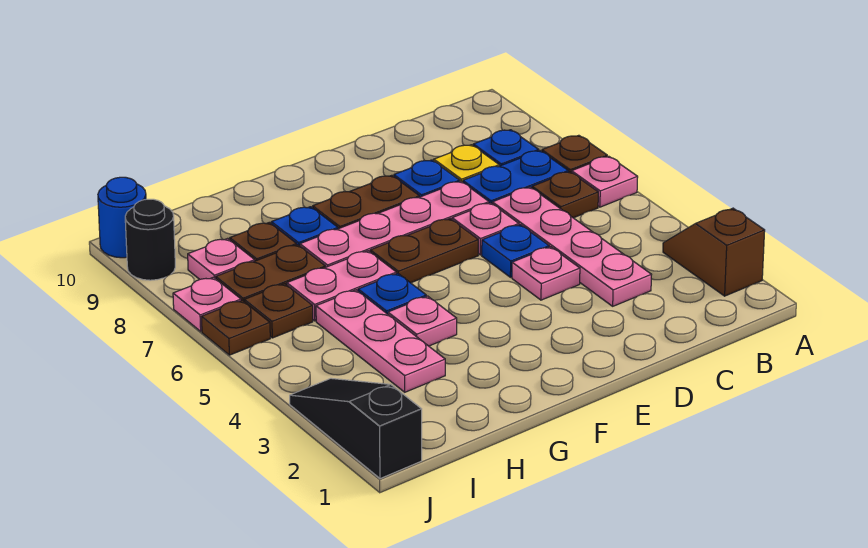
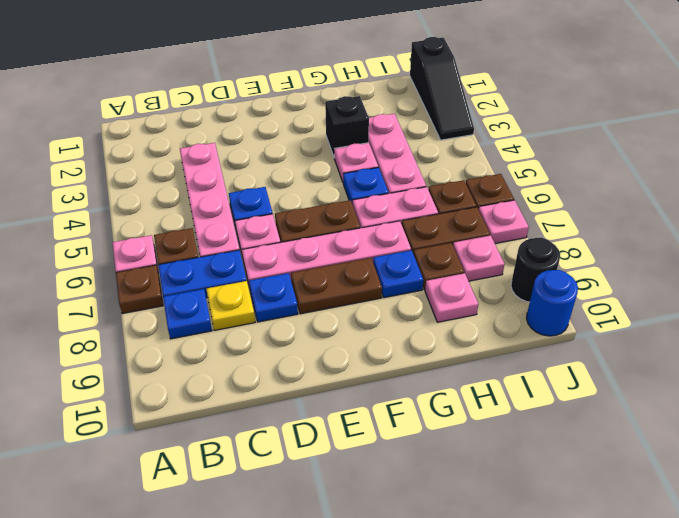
brown slope A2:A3 level 1 top 2 -> none
pink plate D4 level 1 -> pink plate H9 level 1
none -> black brick G3 level 1

